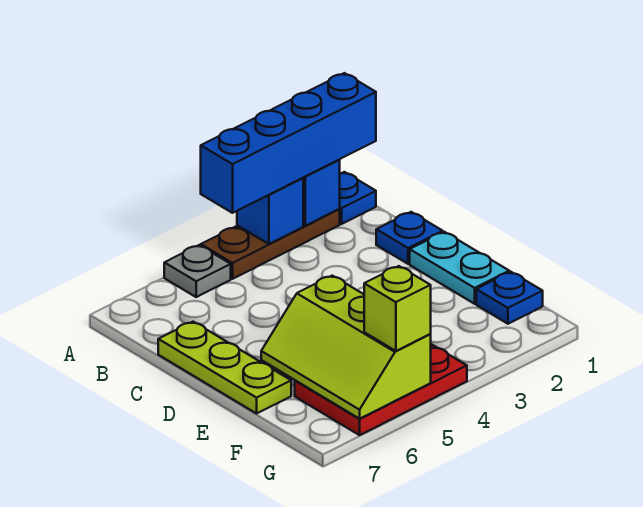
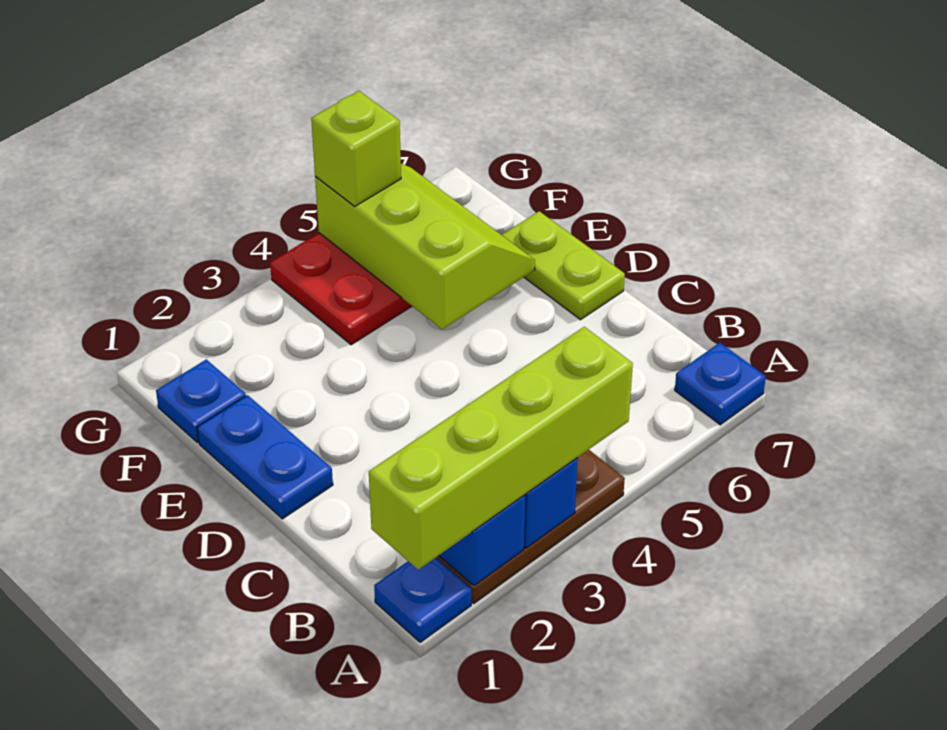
blue brick A1:A4 level 3 -> lime brick A1:A4 level 3
grey plate A5 level 1 -> none
blue plate C1 level 1 -> blue plate A7 level 1
lime plate C7:E7 level 1 -> lime plate D7:E7 level 1
cyan plate D1:E1 level 1 -> blue plate D1:E1 level 1

